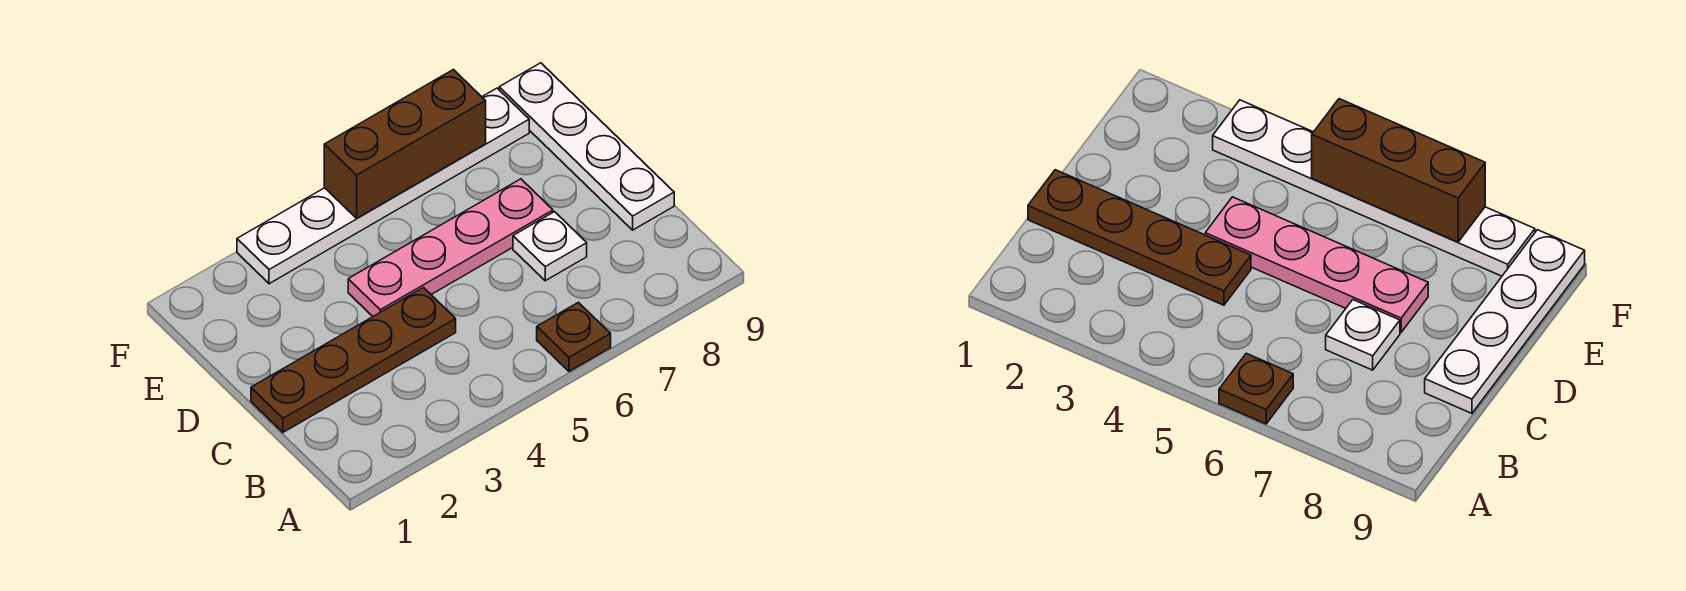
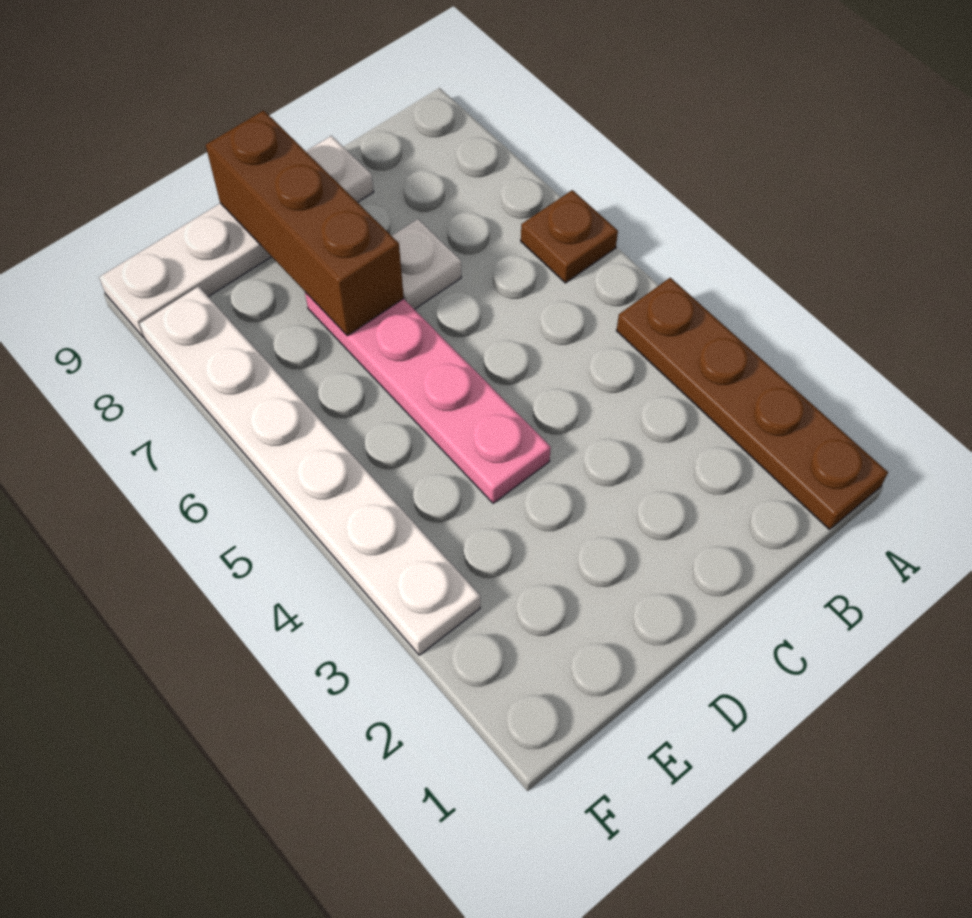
brown plate C1:C4 level 1 -> brown plate A1:A4 level 1
brown brick F5:F7 level 2 -> brown brick D7:D9 level 2

